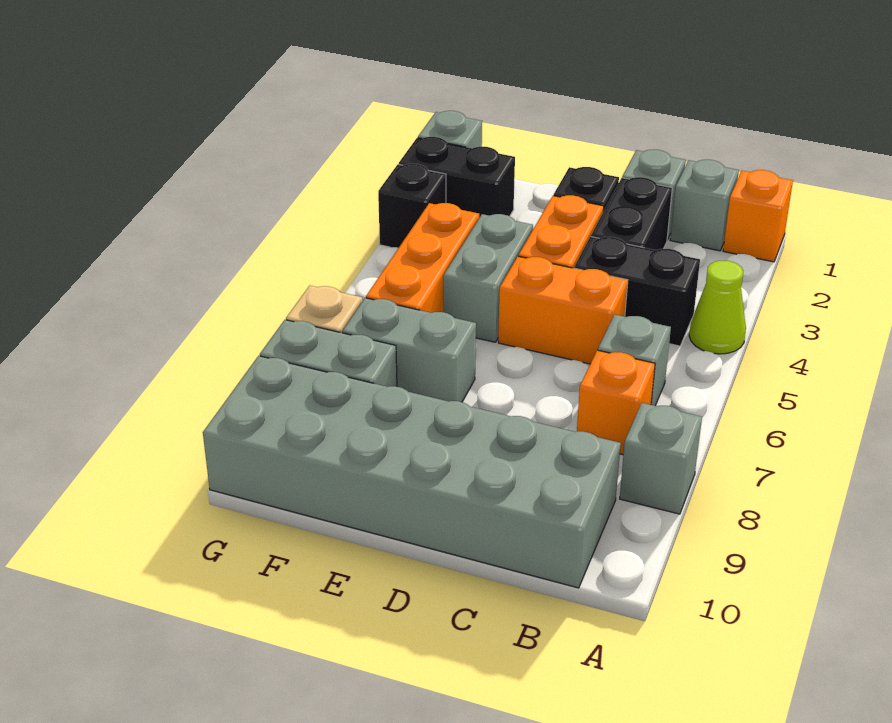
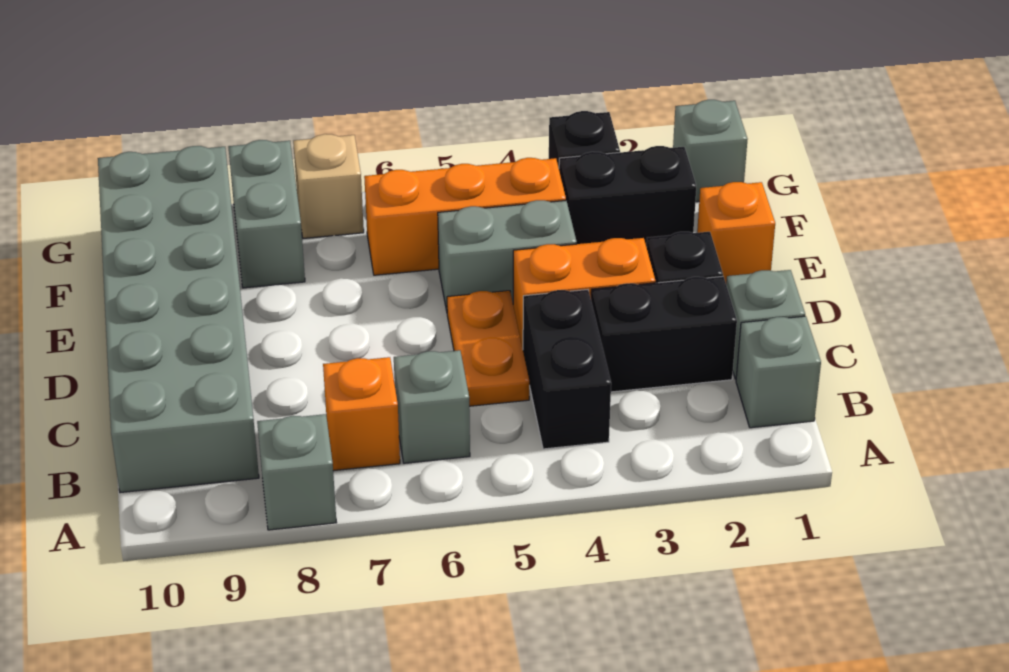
orange brick A1 level 1 -> orange brick E1 level 1
lime cone A4 level 1 -> none
orange brick C5:D5 level 1 -> orange plate C5:D5 level 1
grey brick E7:F7 level 1 -> none
black brick F2:G2 level 1 -> black brick F2:F3 level 1

